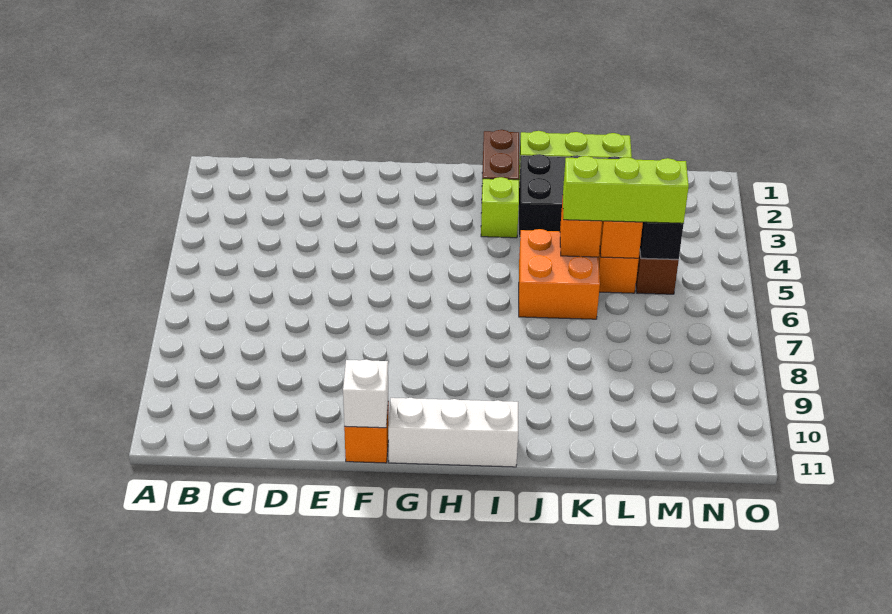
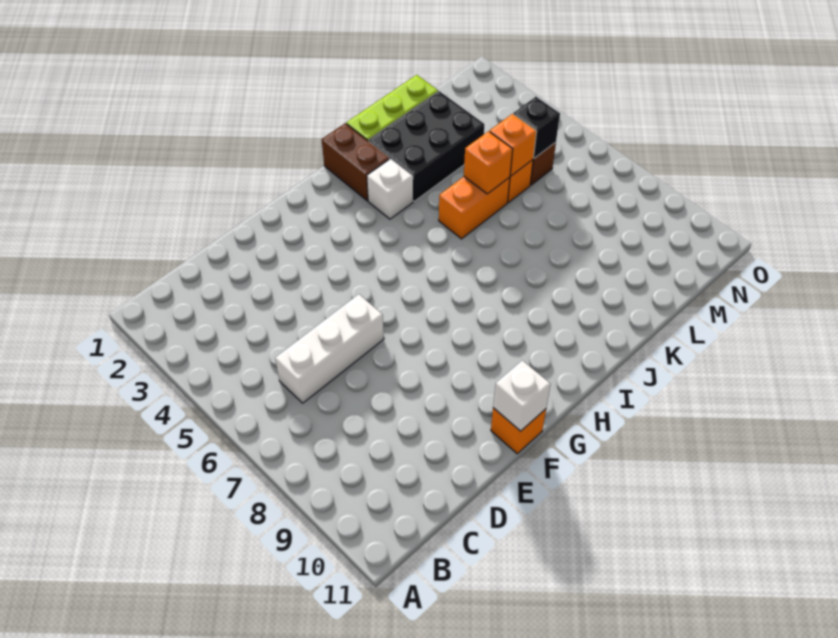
white brick G11:I11 level 1 -> white brick C6:E6 level 1
lime brick I3 level 1 -> white brick I3 level 1
orange brick J5:K6 level 1 -> orange brick J5:K5 level 1
lime brick K5:M5 level 3 -> none

